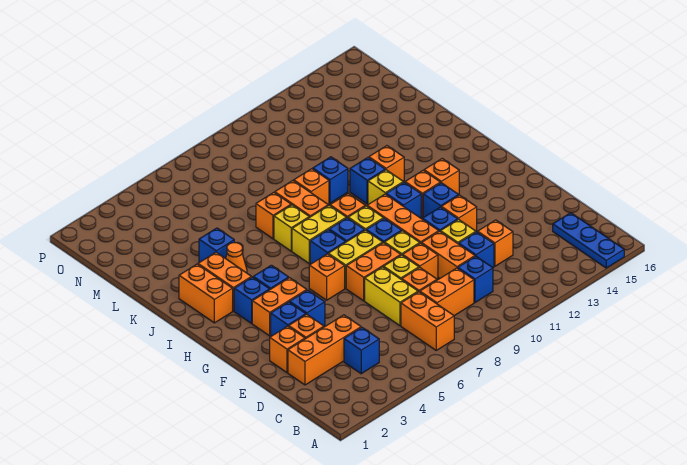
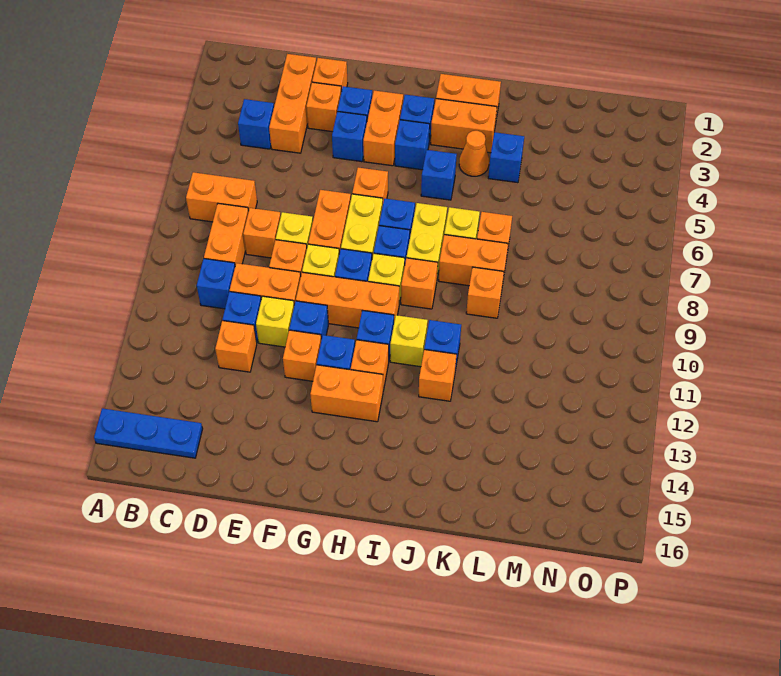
yellow brick D7:E7 level 1 -> none
orange brick H13 level 1 -> orange brick G13:H13 level 1
blue brick K10 level 1 -> blue brick I5 level 1

